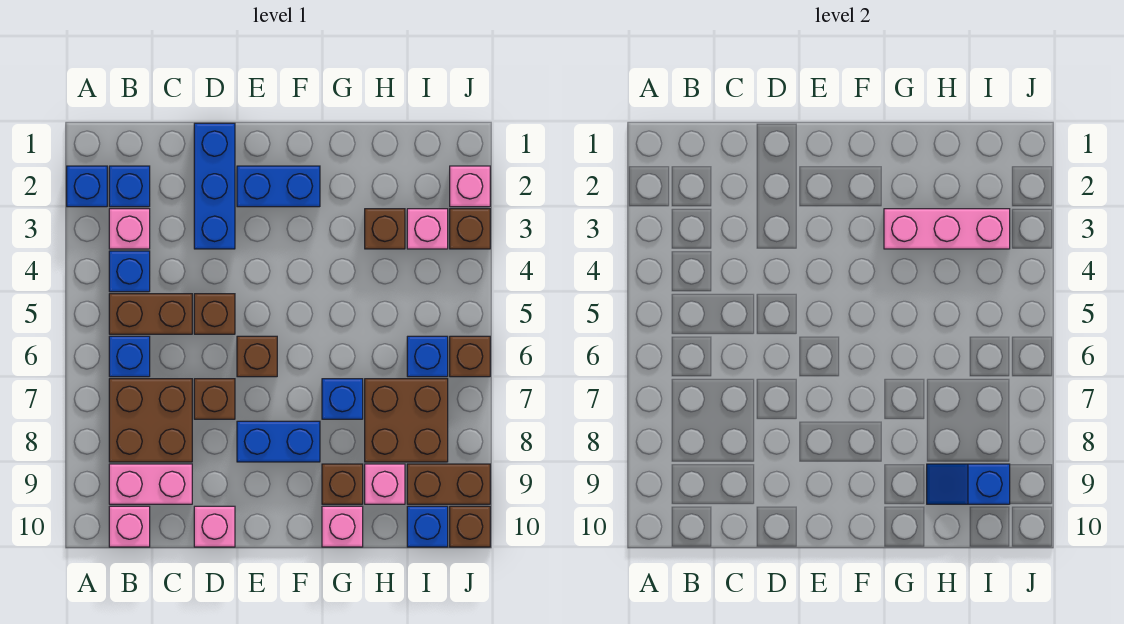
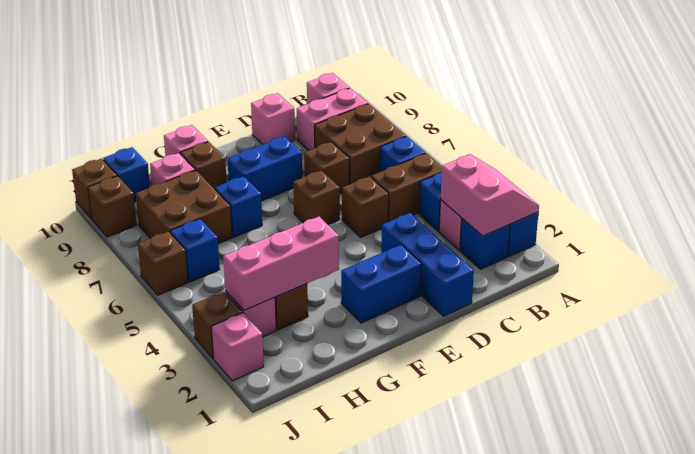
none -> pink slope A2:B3 level 2 top B
blue slope H9:I9 level 2 top I -> none
brown brick I9:J9 level 1 -> brown brick J9 level 1

